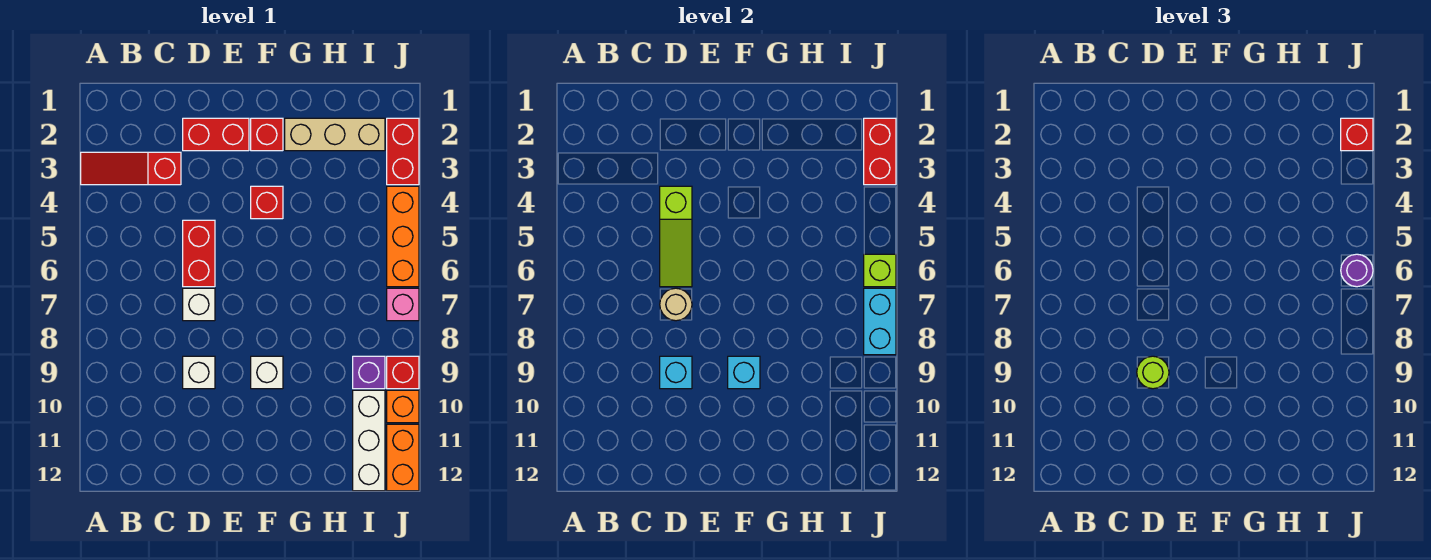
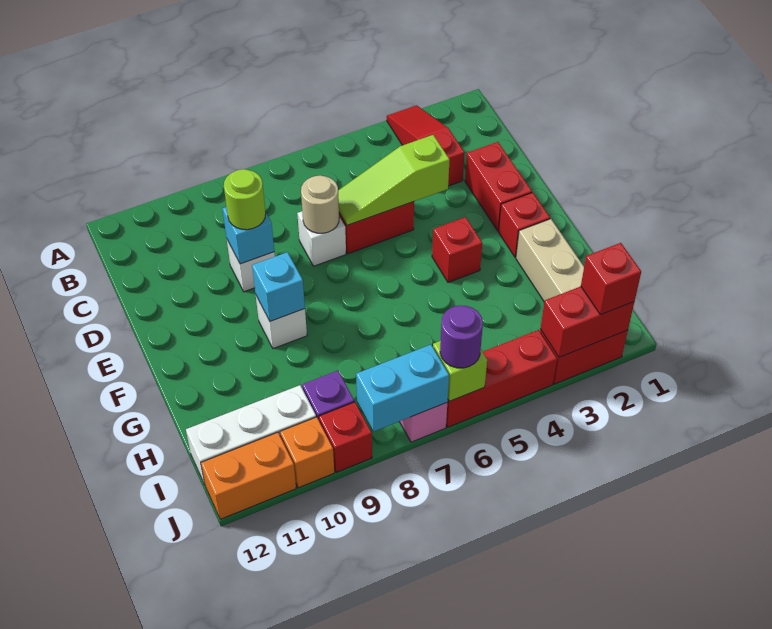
orange brick J4:J6 level 1 -> red brick J4:J6 level 1

